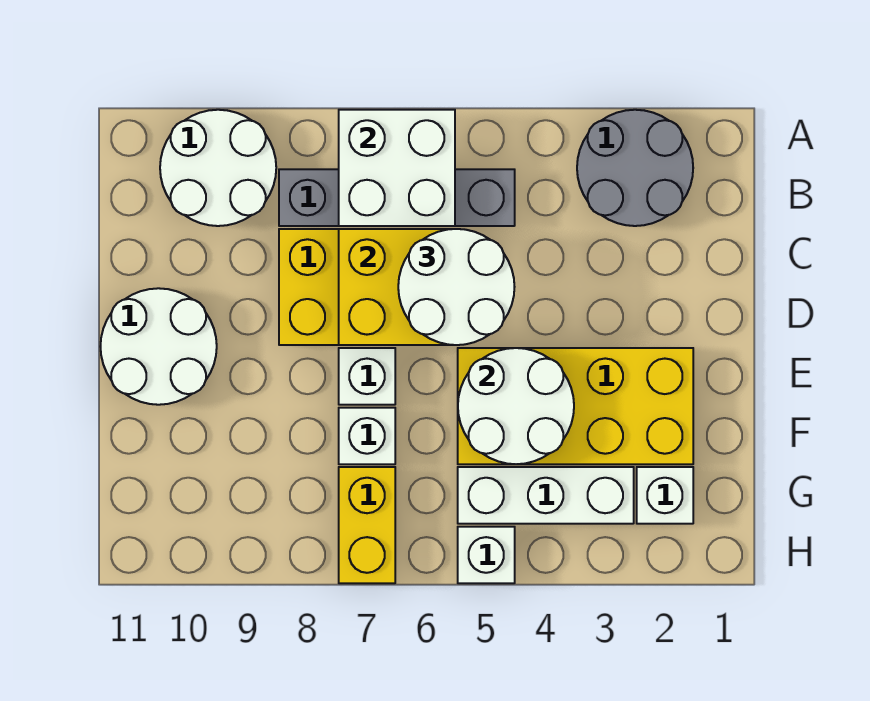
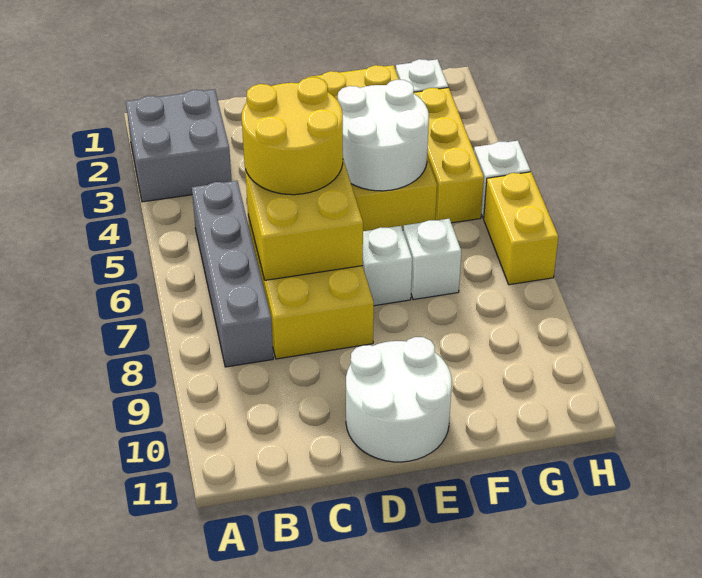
grey round brick A2:B3 level 1 -> grey brick A2:B3 level 1
white brick A6:B7 level 2 -> none
white round brick A9:B10 level 1 -> none
white round brick C5:D6 level 3 -> yellow round brick C5:D6 level 3
white brick G3:G5 level 1 -> yellow brick G3:G5 level 1
yellow brick G7:H7 level 1 -> yellow brick H6:H7 level 1

